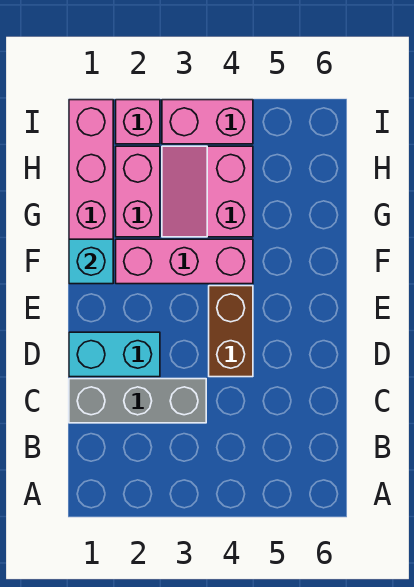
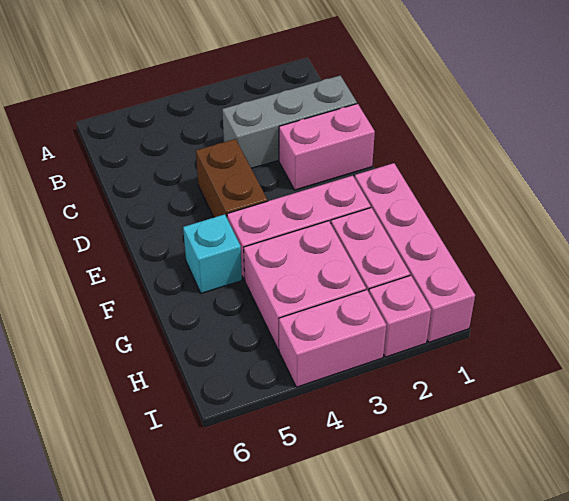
cyan brick D1:D2 level 1 -> pink brick D1:D2 level 1
cyan brick F1 level 2 -> cyan brick F5 level 1
pink slope G3:H4 level 1 top 4 -> pink brick G3:H4 level 1

